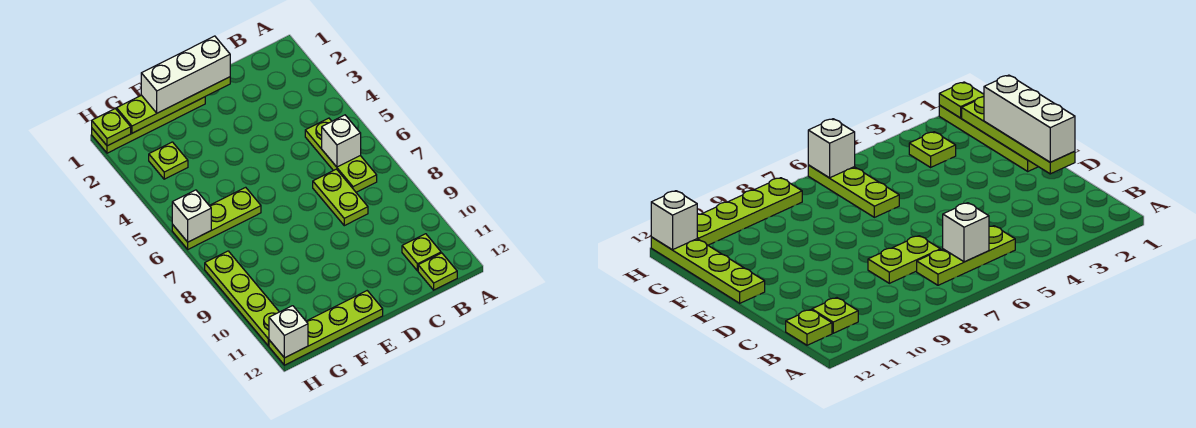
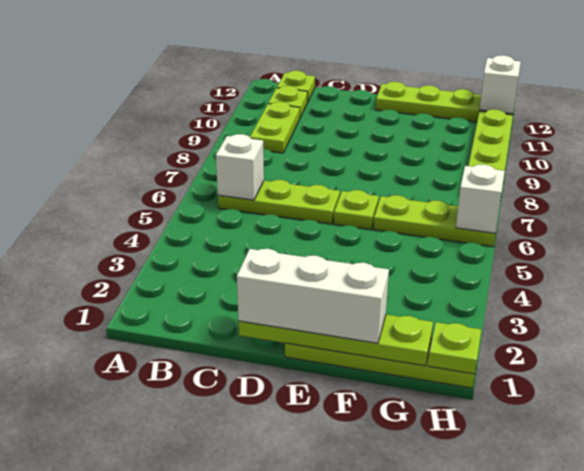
lime plate B5:B7 level 1 -> lime plate B6:D6 level 1
lime plate C7:C8 level 1 -> lime plate B9:B10 level 1
lime plate G3 level 1 -> lime plate E6 level 1

